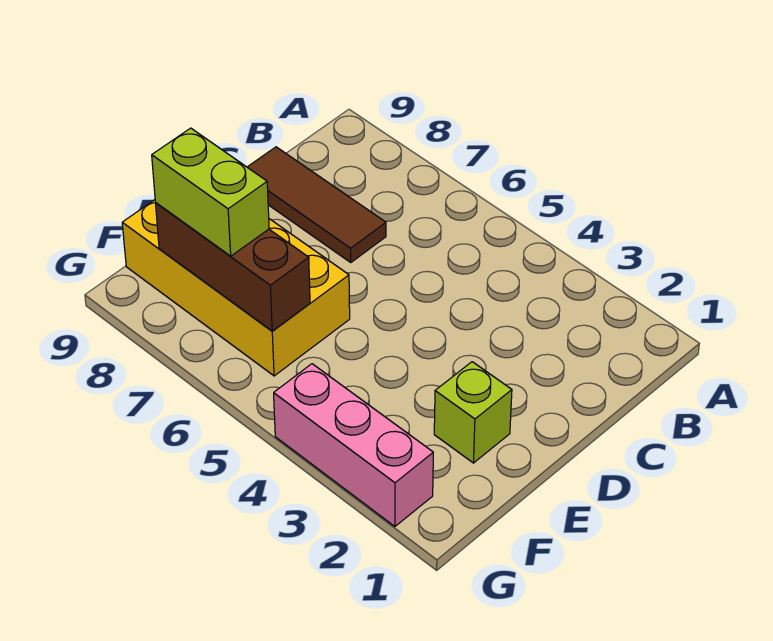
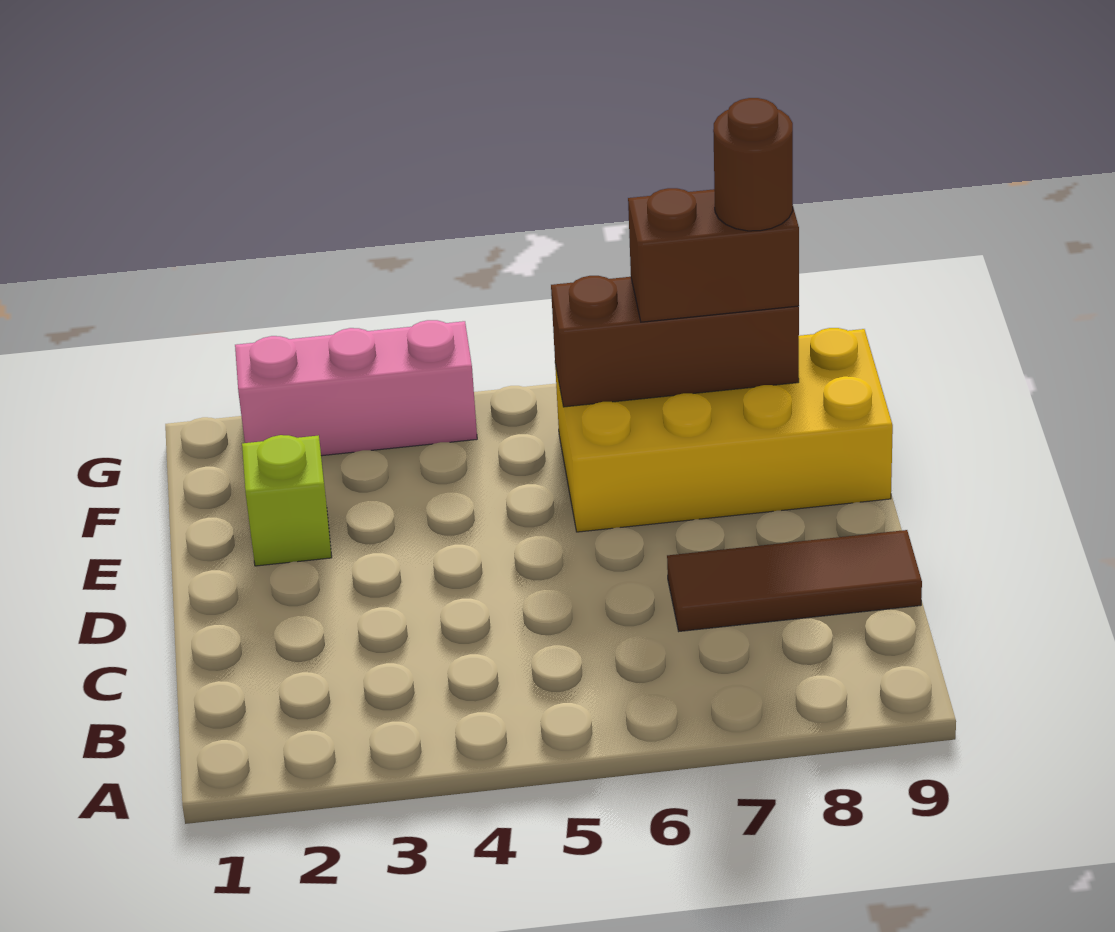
lime brick F7:F8 level 3 -> brown brick F7:F8 level 3
none -> brown round brick F8 level 4

